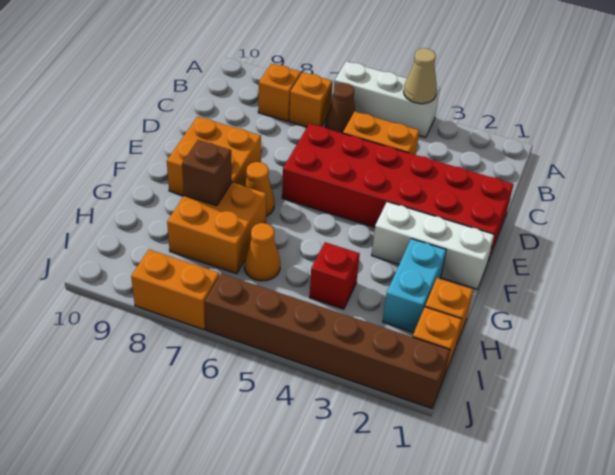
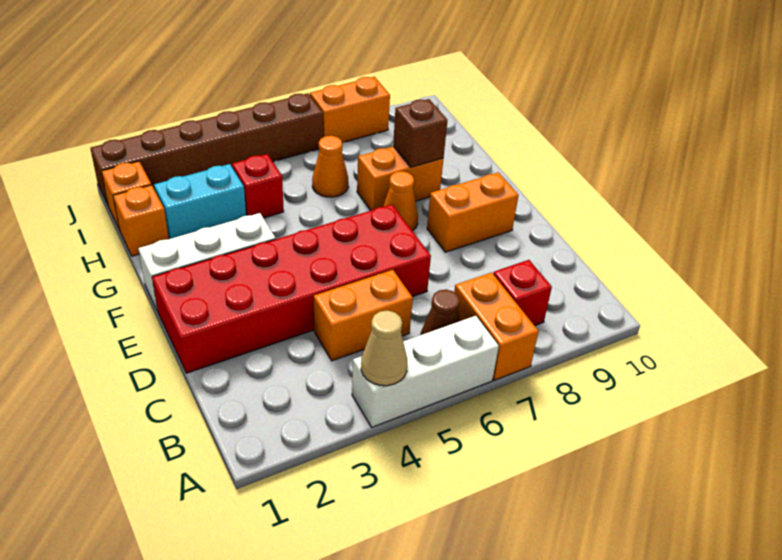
orange brick B7 level 1 -> orange brick A7:B7 level 1
orange brick B8 level 1 -> red brick B8 level 1
orange brick E8:F9 level 1 -> orange brick E8:E9 level 1
cyan brick G2:H2 level 1 -> cyan brick H2:H3 level 1
orange brick G7:H8 level 1 -> orange brick G7:G8 level 1

